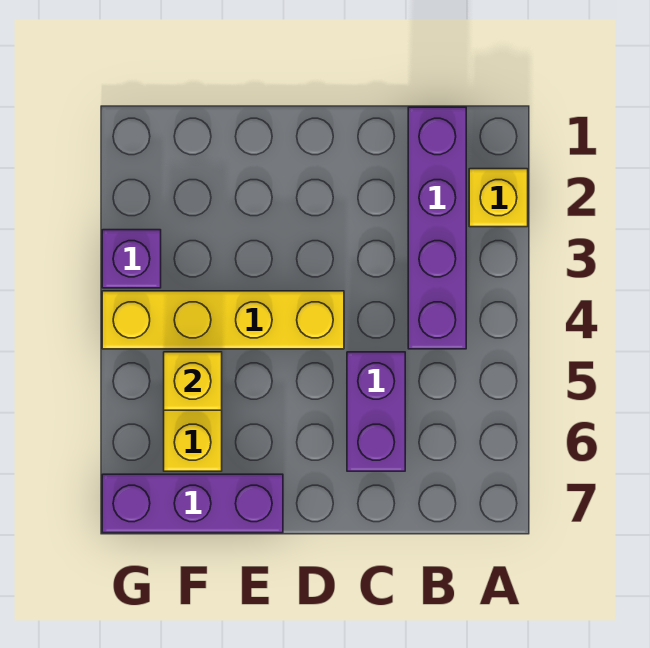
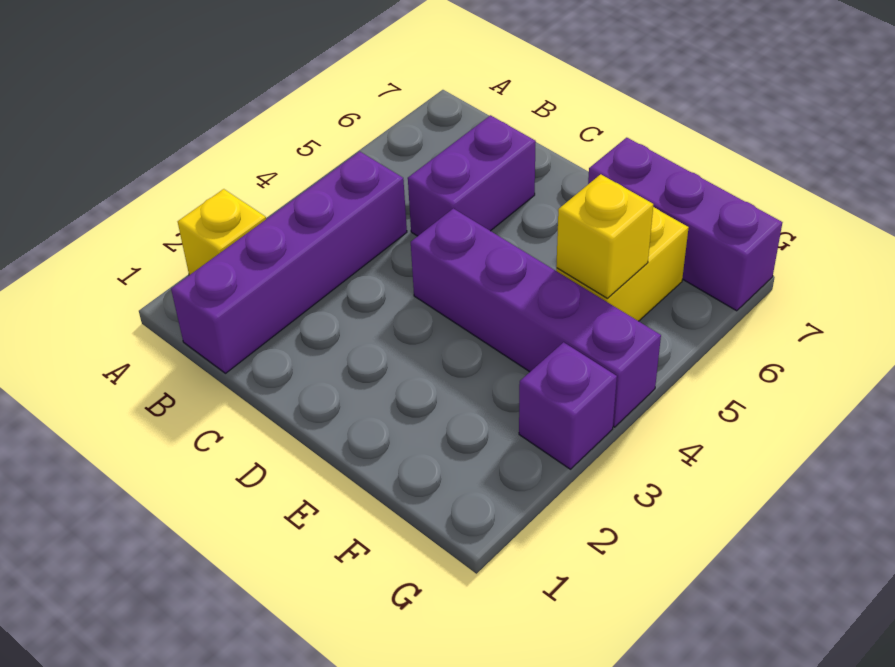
yellow brick D4:G4 level 1 -> purple brick D4:G4 level 1

